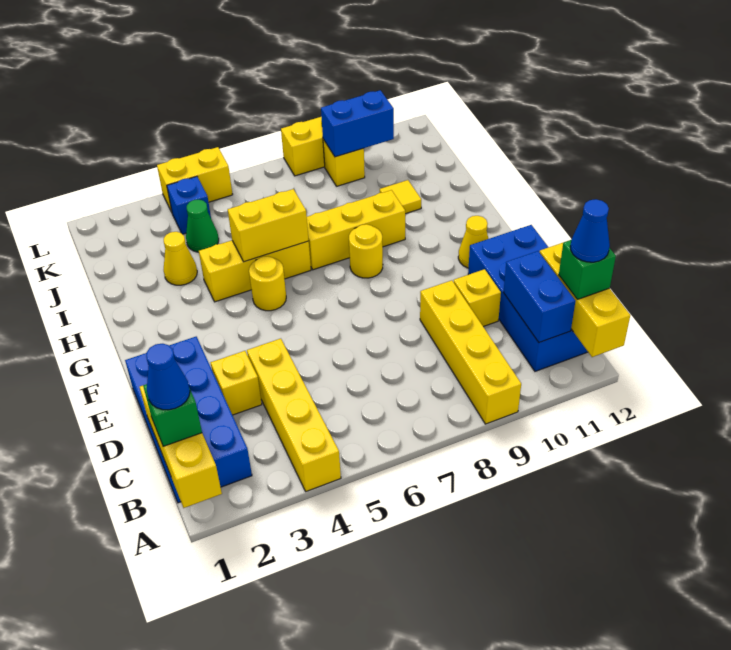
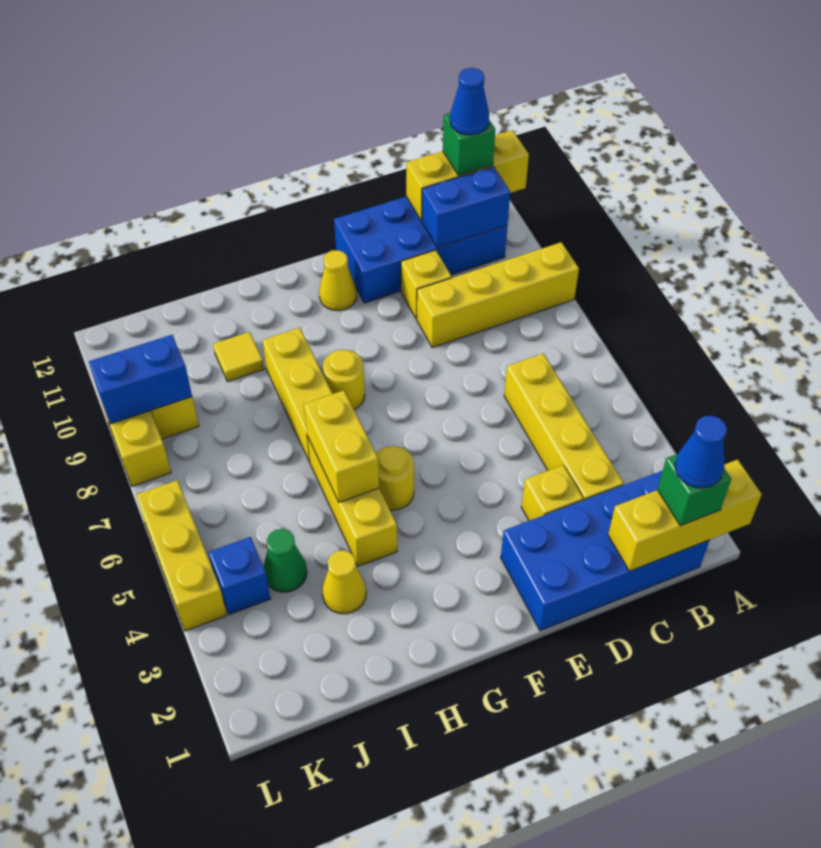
yellow brick A4:D4 level 1 -> yellow brick C3:C6 level 1
blue brick K9:K10 level 2 -> blue brick K9:L9 level 2
yellow brick L4:L5 level 1 -> yellow brick L4:L6 level 1

